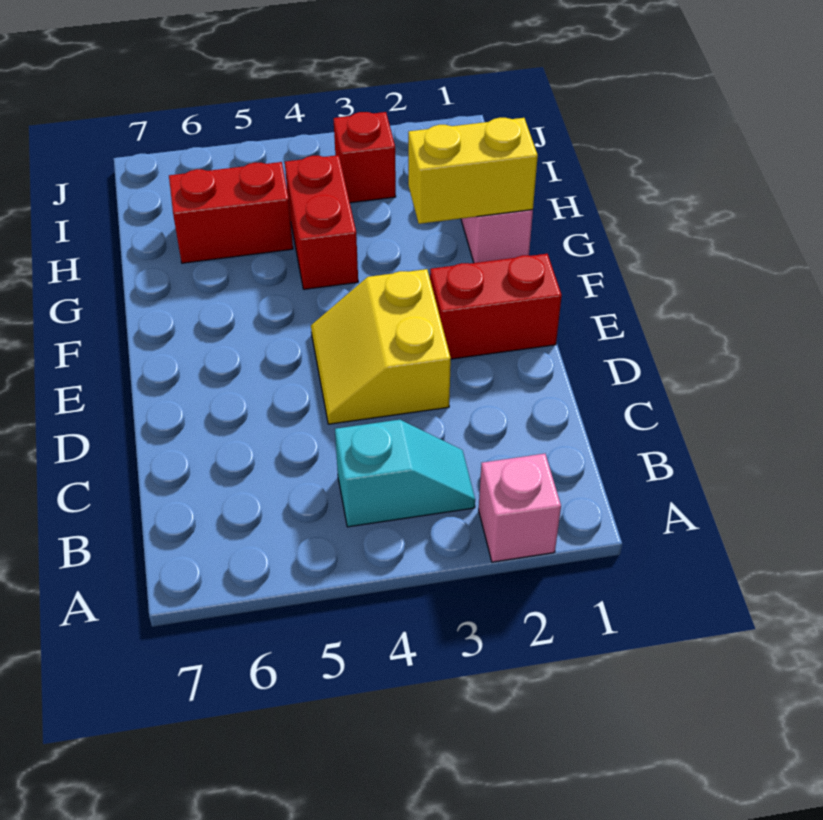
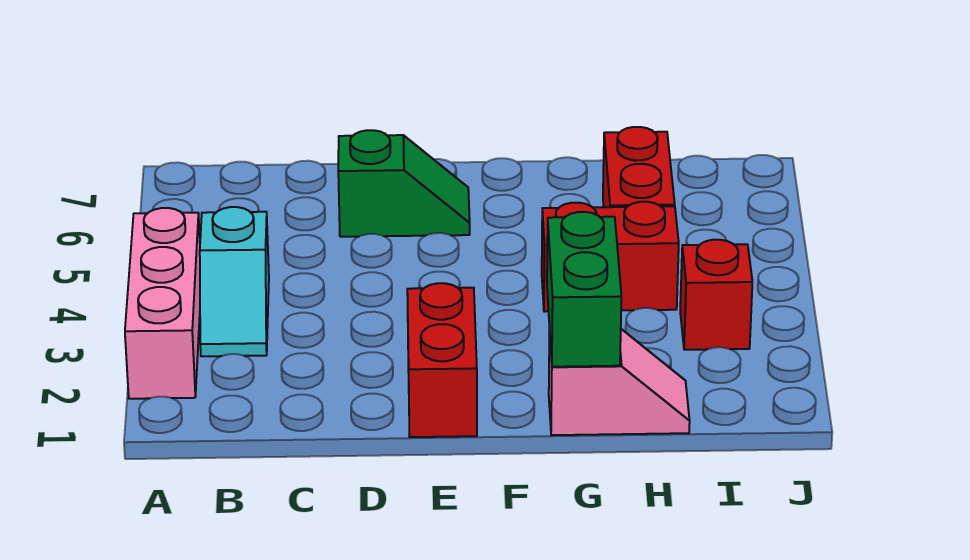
pink brick A2 level 1 -> pink brick A2:A4 level 1
yellow slope D3:E4 level 1 top 3 -> none
none -> green slope D6:E6 level 1 top D
yellow brick G1:G2 level 2 -> green brick G1:G2 level 2

